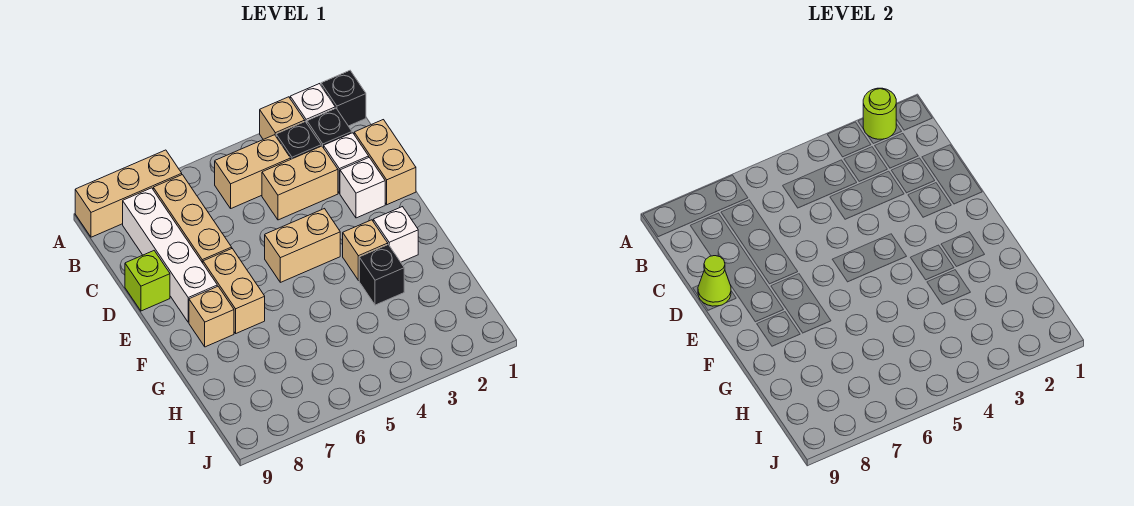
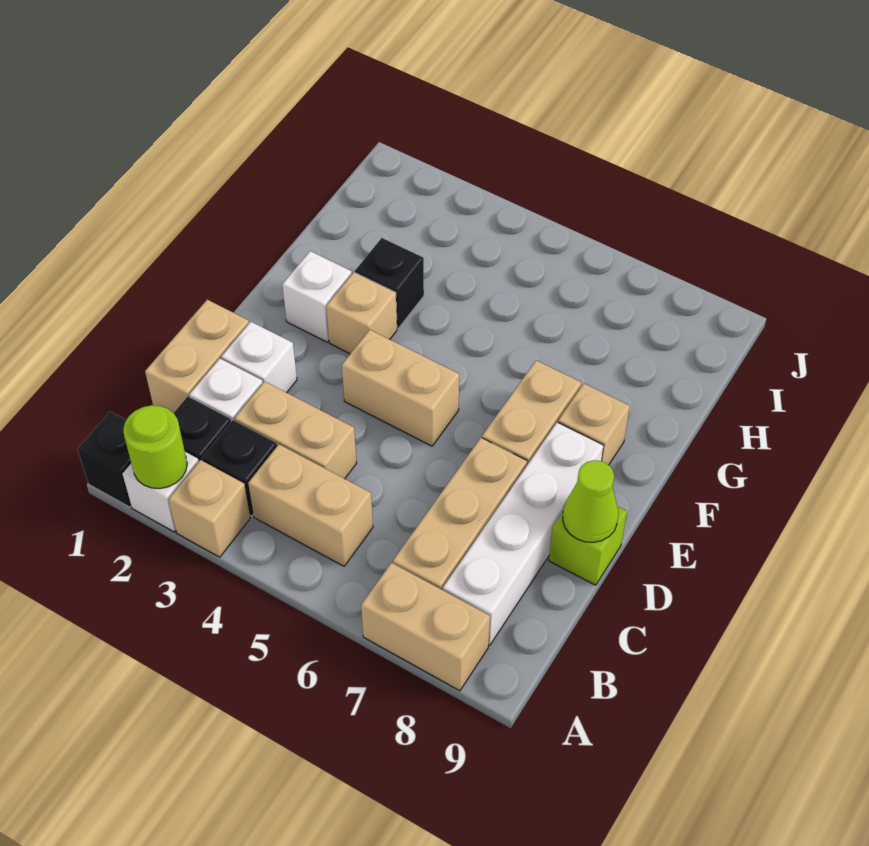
tan brick A7:A9 level 1 -> tan brick A7:A8 level 1

